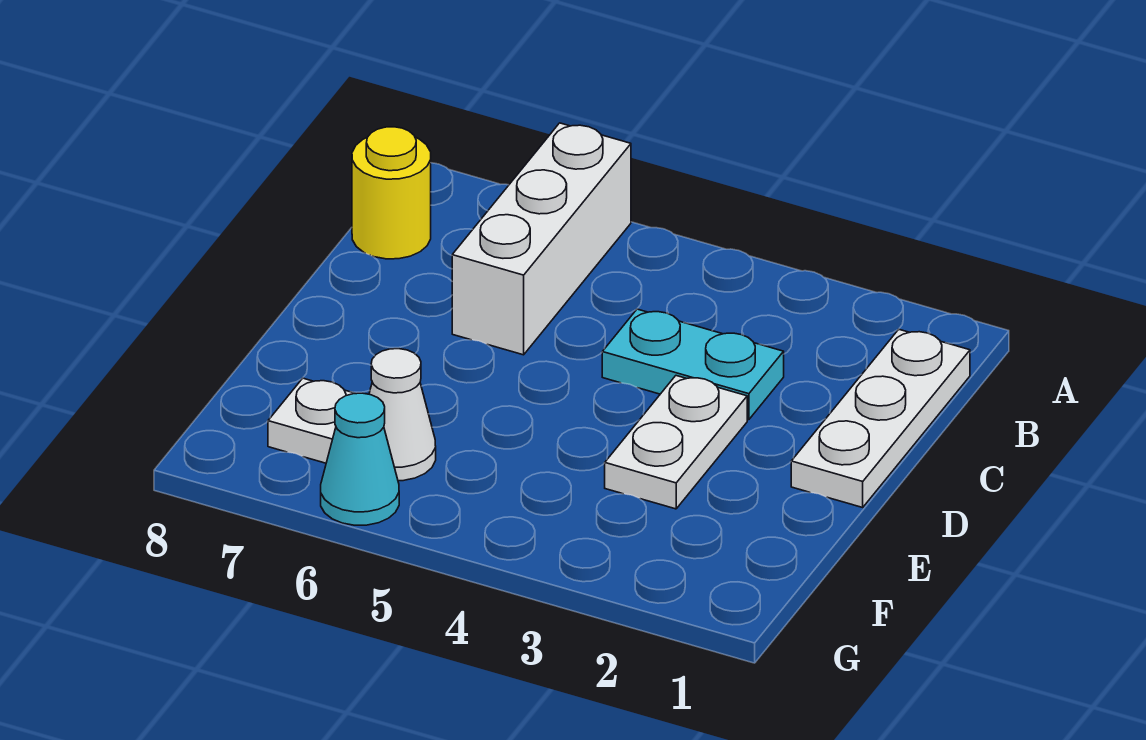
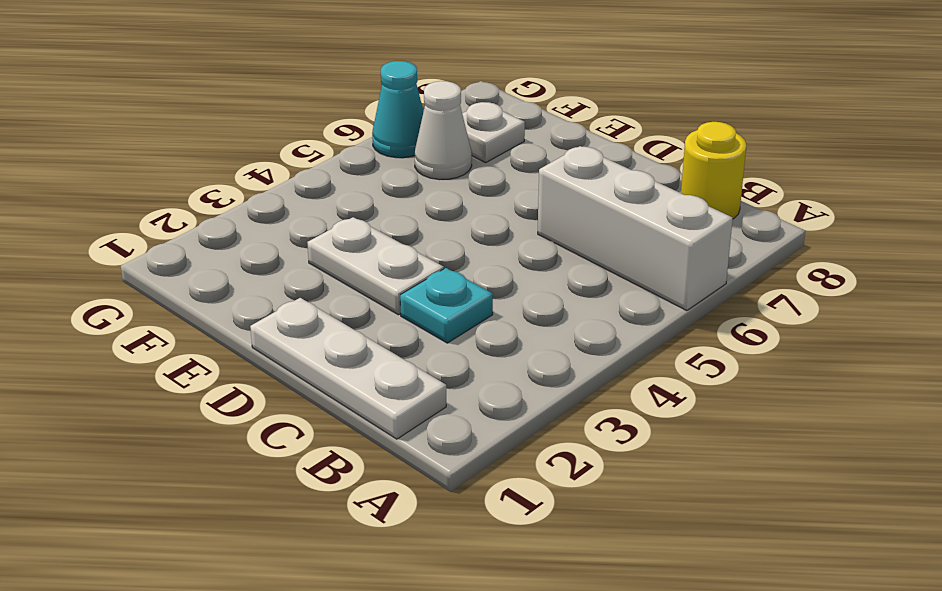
cyan plate C3:C4 level 1 -> cyan plate C3 level 1

